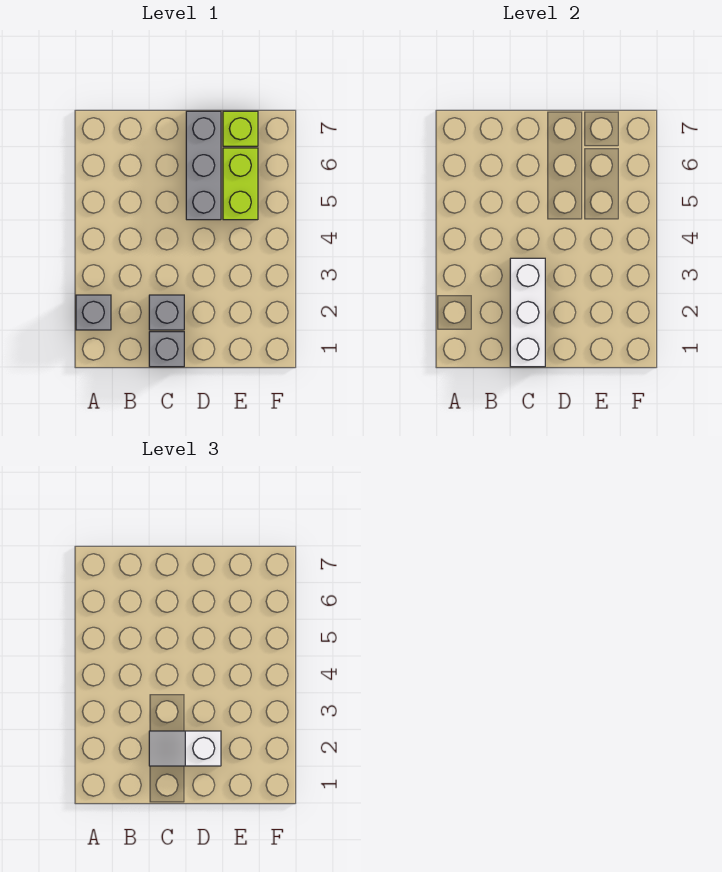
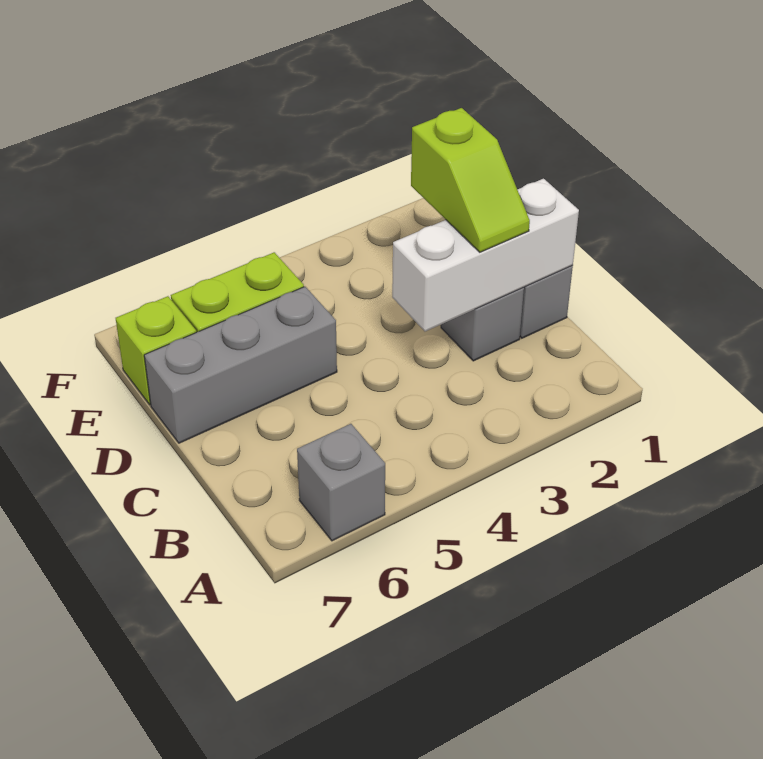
grey brick A2 level 1 -> grey brick A6 level 1
white slope C2:D2 level 3 top D -> lime slope C2:D2 level 3 top D

